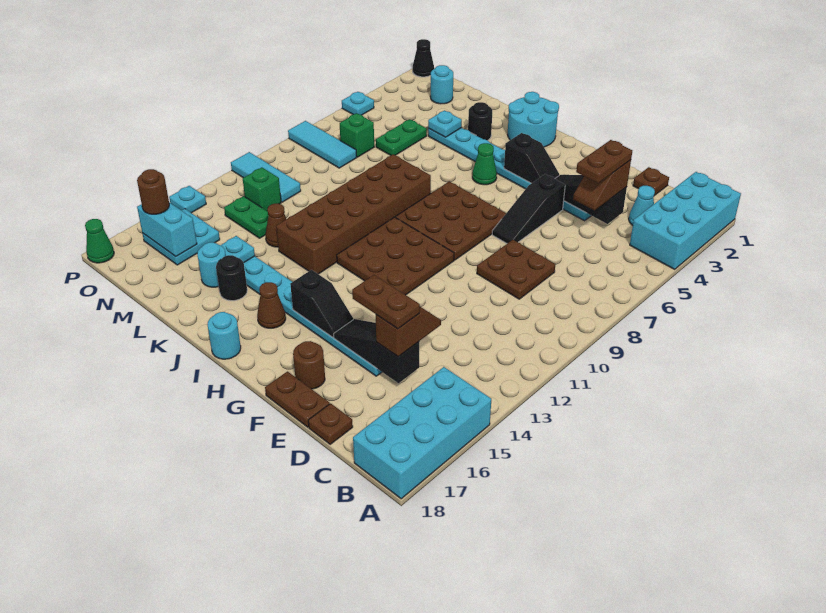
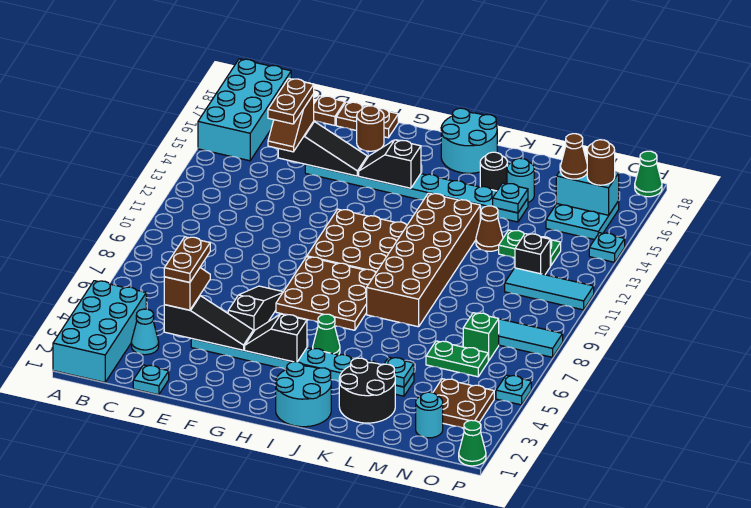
brown plate D1 level 1 -> cyan plate D1 level 1
brown plate D8:E9 level 1 -> brown plate N3:O4 level 1
brown plate D15:E15 level 4 -> brown plate D14:D15 level 4
brown cone I16 level 1 -> brown cone N16 level 3
cyan round brick I18 level 1 -> cyan round brick I17:J18 level 1
black round brick K3 level 1 -> black round brick K2:L3 level 1
green plate M5:M6 level 1 -> green plate M6:N6 level 1
green brick N12 level 1 -> black brick N12 level 1
black cone P1 level 1 -> green cone P1 level 1

